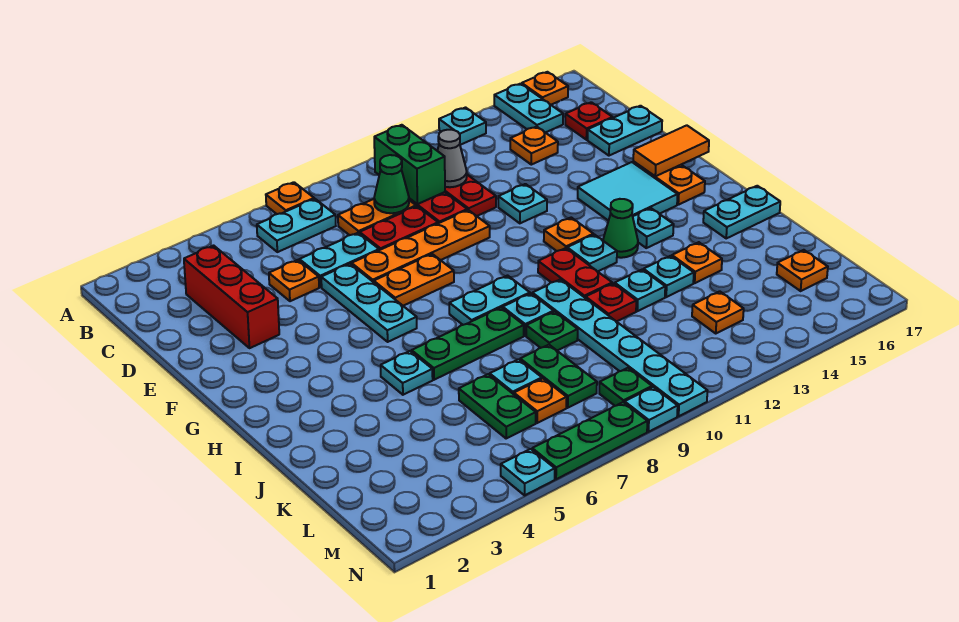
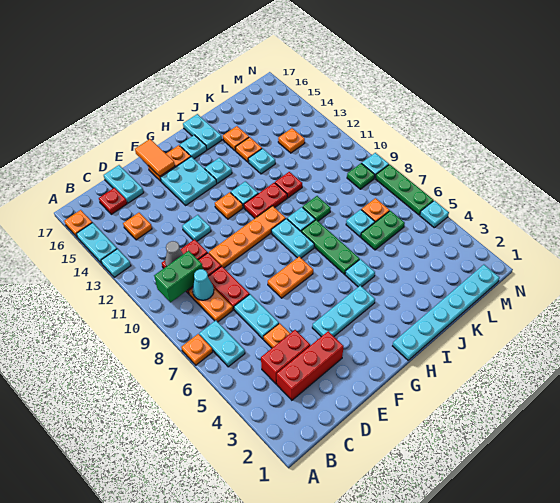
cyan plate A15:B15 level 1 -> cyan plate A14:A15 level 1
none -> red brick C4:D4 level 1
green cone C9 level 2 -> cyan cone C9 level 2
cyan plate E6:G6 level 1 -> cyan plate F4:H4 level 1
orange plate E7:E10 level 1 -> orange plate E10:H10 level 1
orange plate F7:F8 level 1 -> orange plate F7:G7 level 1
cyan tile F14:G15 level 1 -> cyan plate F14:G15 level 1
green cone H13 level 1 -> none
cyan plate I10:N10 level 1 -> cyan plate H1:M1 level 1
cyan plate J12 level 1 -> cyan plate H16 level 1
green plate K8:L8 level 1 -> none
orange plate L16 level 1 -> orange plate J15 level 1

